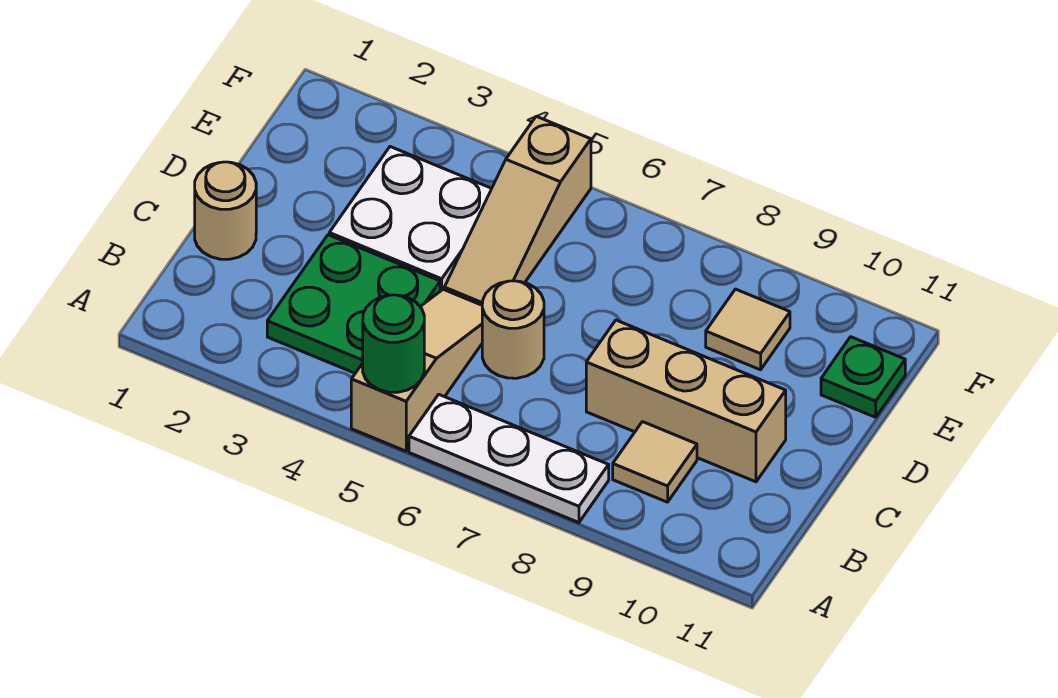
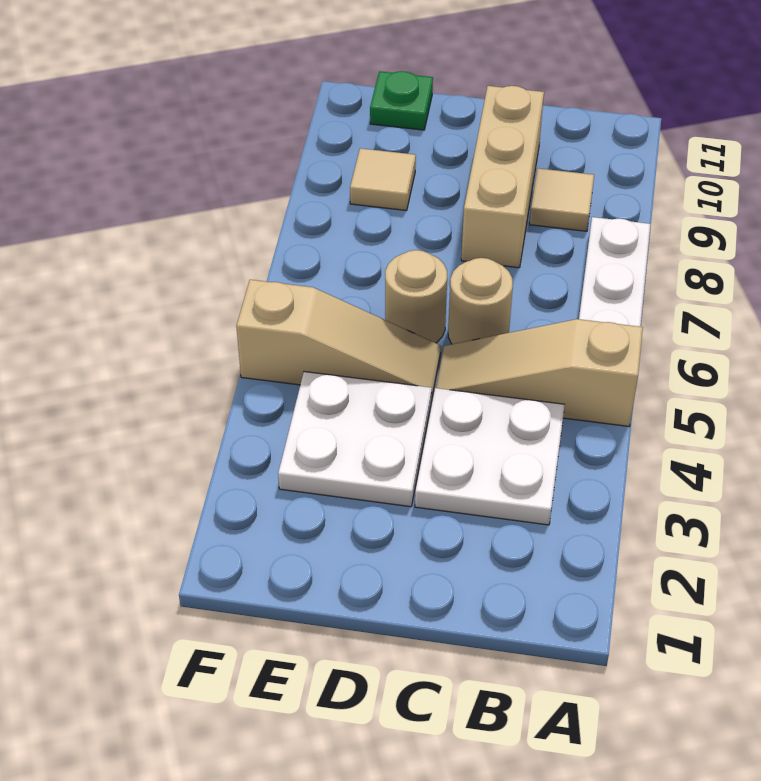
green round brick A5 level 2 -> none
green plate B3:C4 level 1 -> white plate B3:C4 level 1
tan round brick C1 level 1 -> tan round brick D6 level 1

